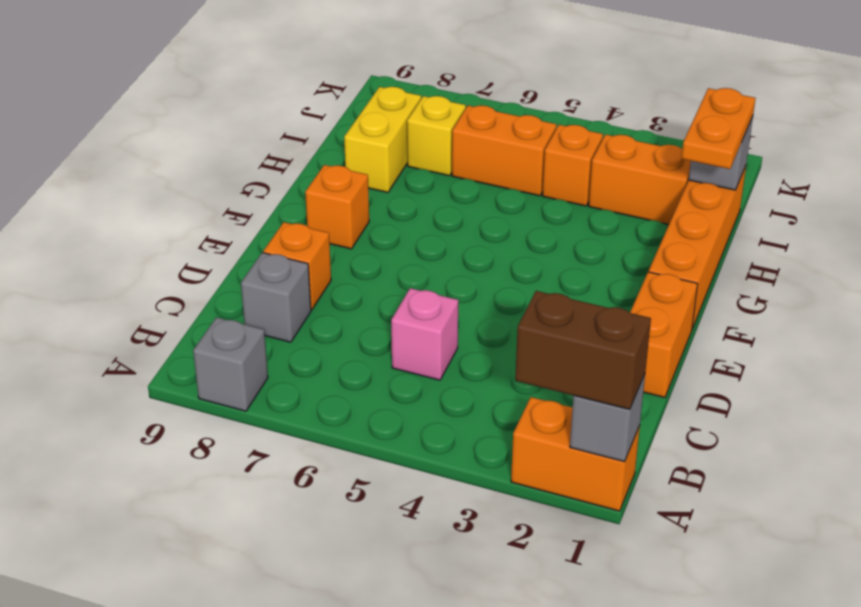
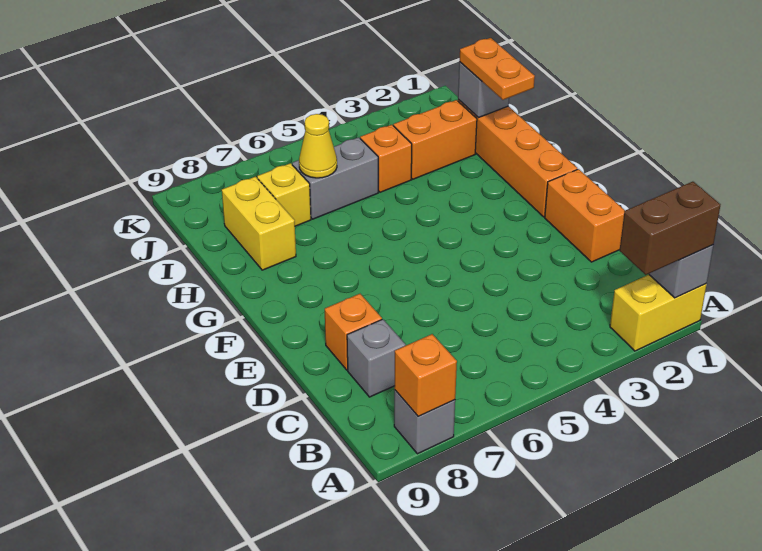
orange brick A1:A2 level 1 -> yellow brick A1:A2 level 1
pink brick C5 level 1 -> none
orange brick F8 level 1 -> orange brick A8 level 2
orange brick I5:I6 level 1 -> grey brick I5:I6 level 1
none -> yellow cone I6 level 2

